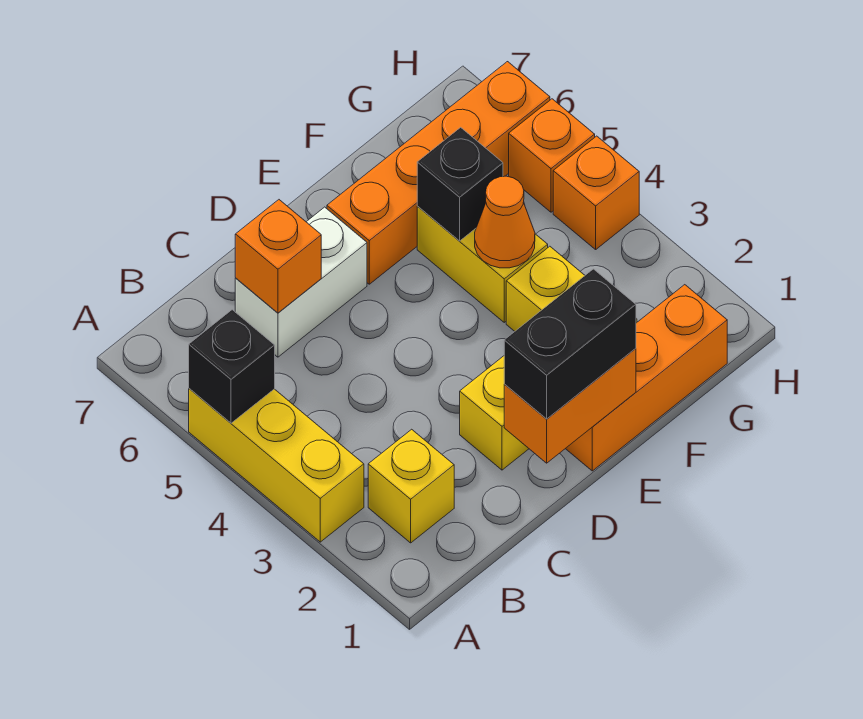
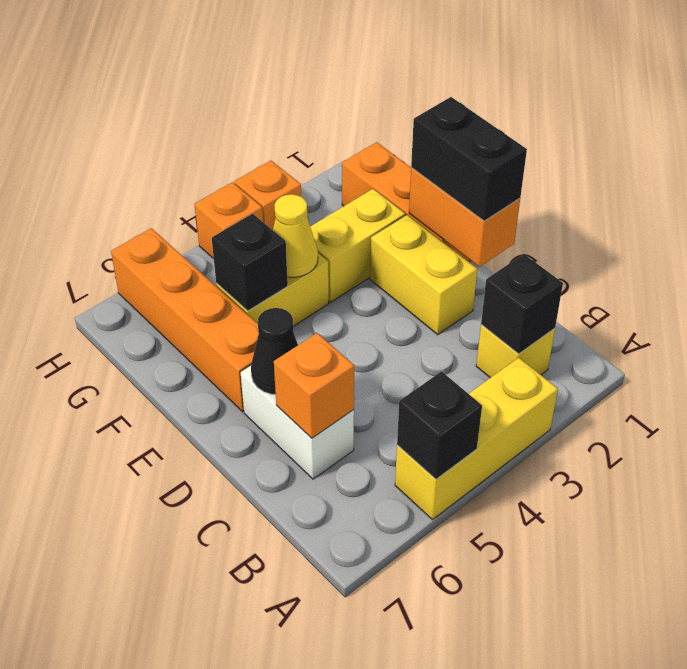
none -> black brick B2 level 2
none -> black cone D6 level 2
orange cone F4 level 2 -> yellow cone F4 level 2
orange brick H5 level 1 -> orange brick H3 level 1

